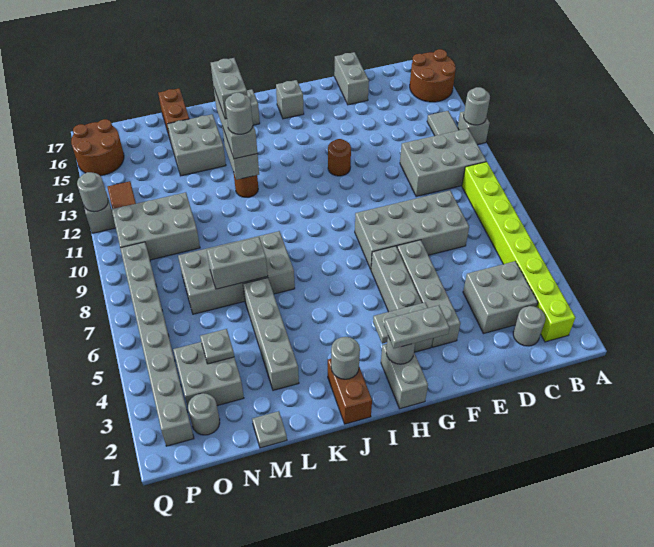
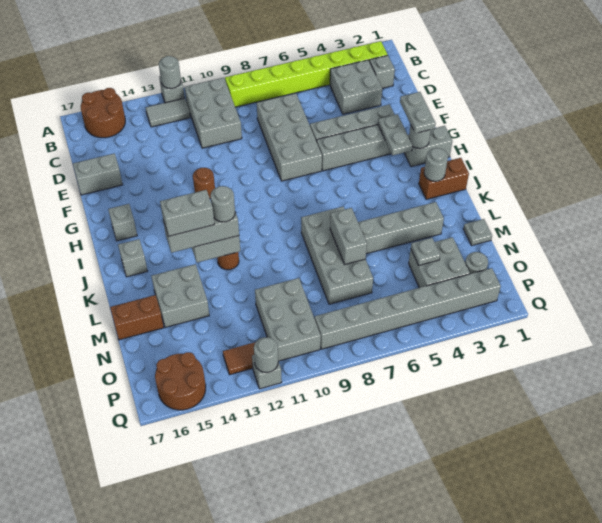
grey round brick C2 level 1 -> grey brick C2 level 1

